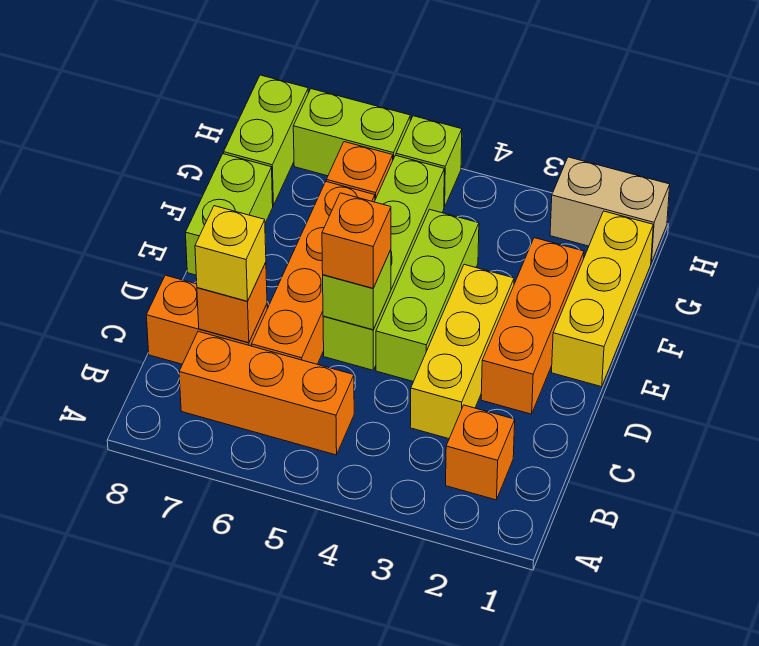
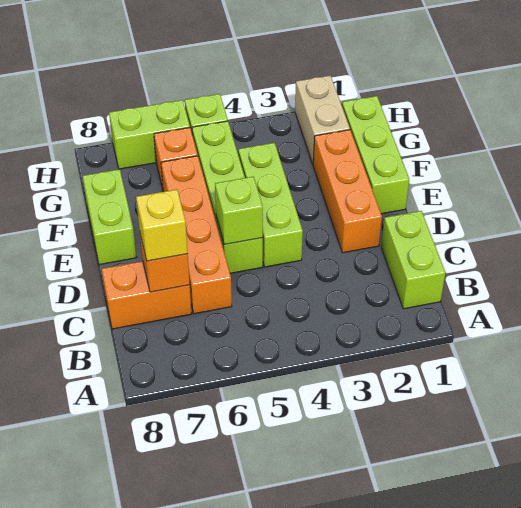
orange brick B2 level 1 -> none
orange brick B5:B7 level 1 -> none
yellow brick C3:E3 level 1 -> none
orange brick D5 level 3 -> none
yellow brick E1:G1 level 1 -> lime brick E1:G1 level 1
lime brick G8:H8 level 1 -> lime brick B1:C1 level 1
tan brick H1:H2 level 1 -> tan brick G2:H2 level 1

